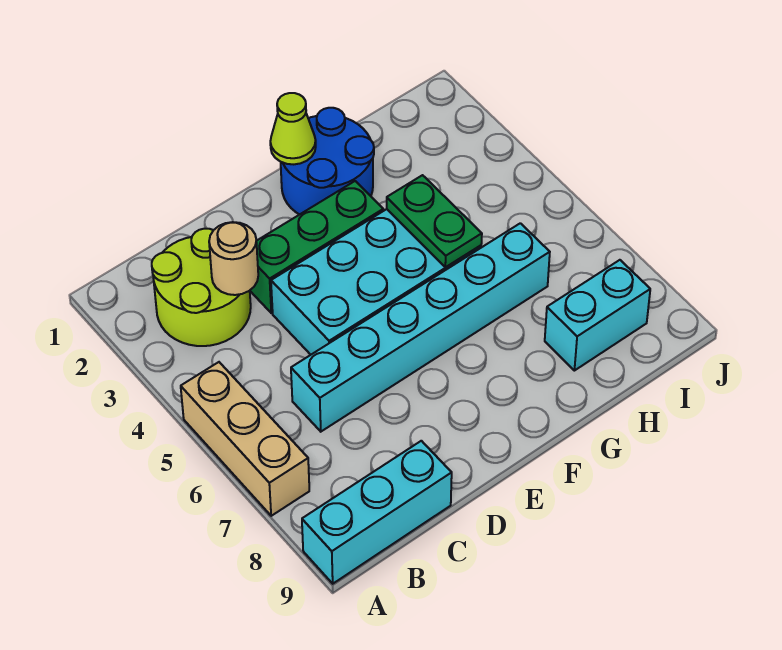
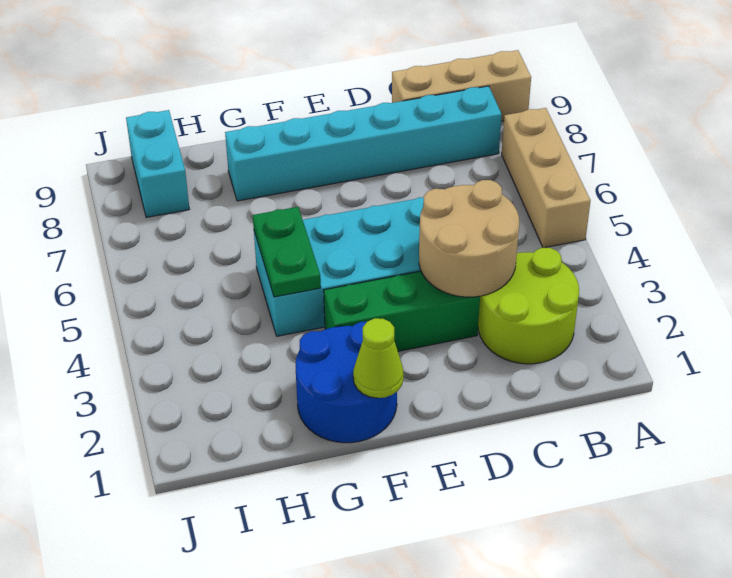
cyan brick A9:C9 level 1 -> tan brick A9:C9 level 1
tan round brick C3 level 2 -> tan round brick C3:D4 level 2
cyan brick C6:H6 level 1 -> cyan brick B8:G8 level 1
cyan brick H8:I8 level 1 -> cyan brick I8:I9 level 1

